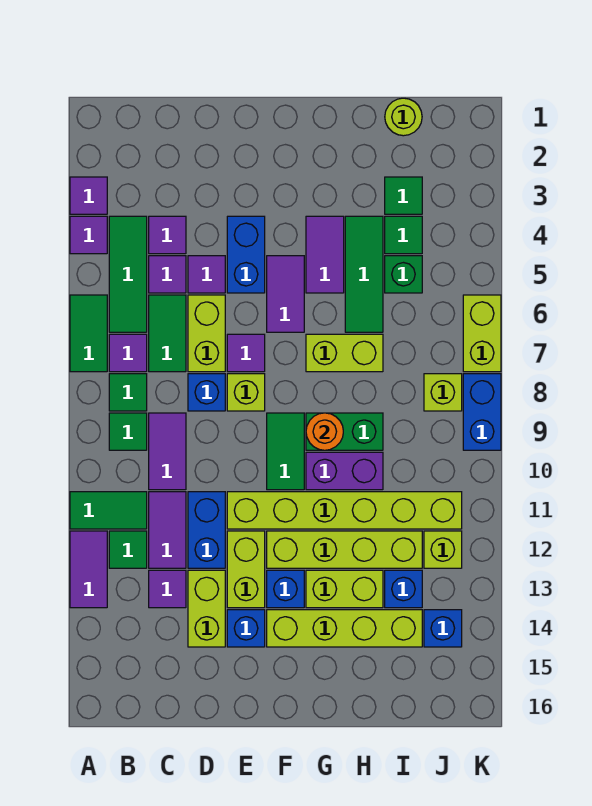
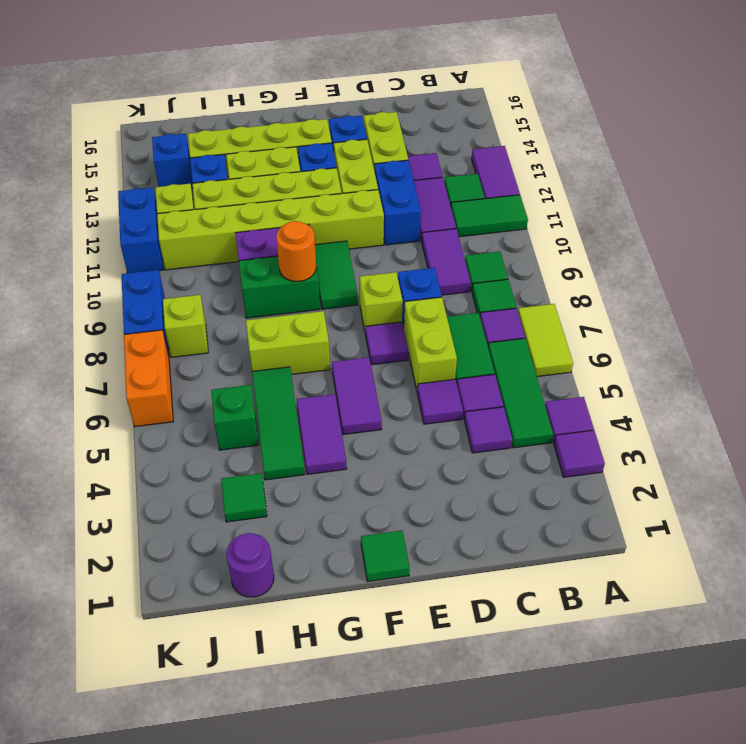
green tile A6:A7 level 1 -> lime tile A6:A7 level 1
blue brick E4:E5 level 1 -> blue brick K11:K12 level 1
lime round brick I1 level 1 -> purple round brick I1 level 1
green tile I4 level 1 -> green tile F1 level 1
lime brick K6:K7 level 1 -> orange brick K6:K7 level 1

